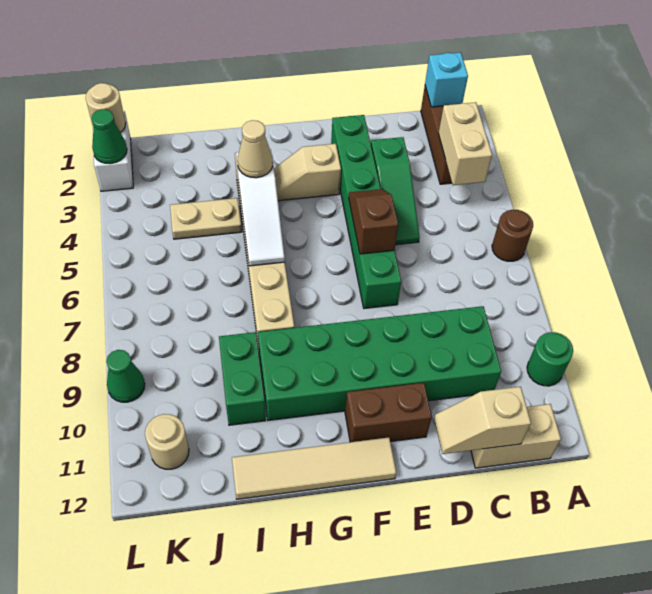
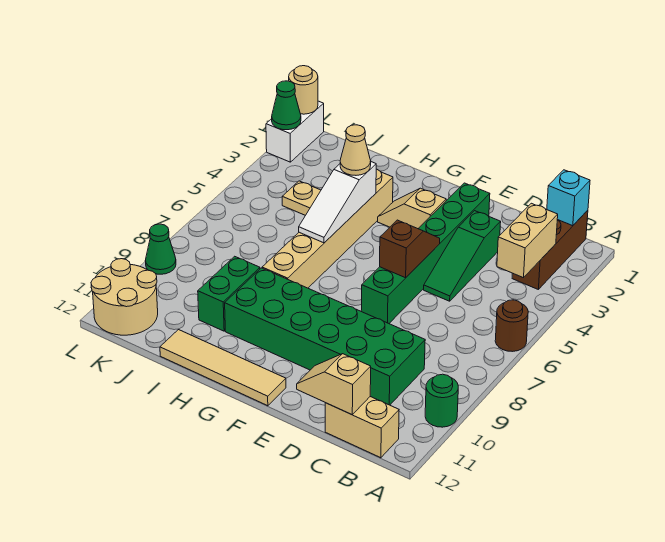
brown brick E11:F11 level 1 -> none
tan round brick K11 level 1 -> tan round brick K11:L12 level 1

